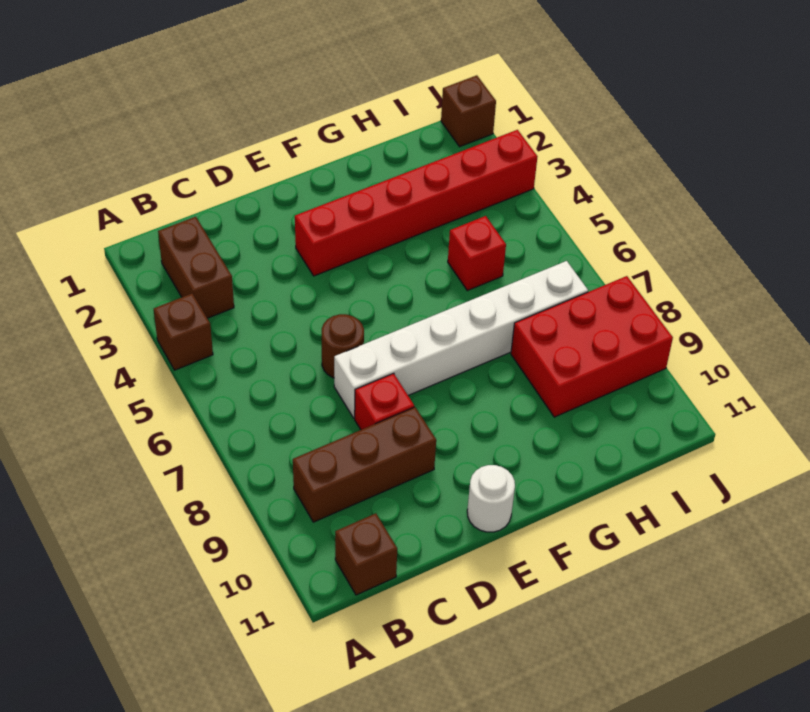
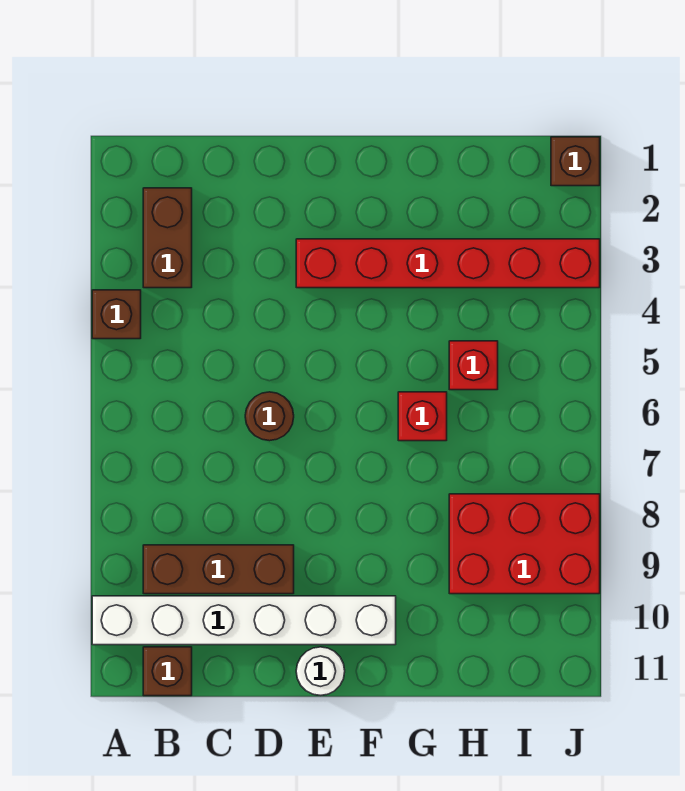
white brick D7:I7 level 1 -> white brick A10:F10 level 1
red brick D8 level 1 -> red brick G6 level 1

